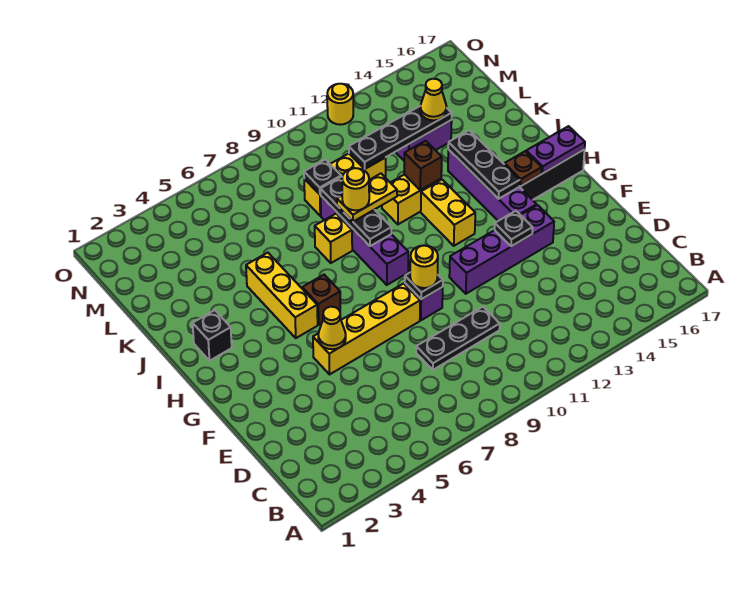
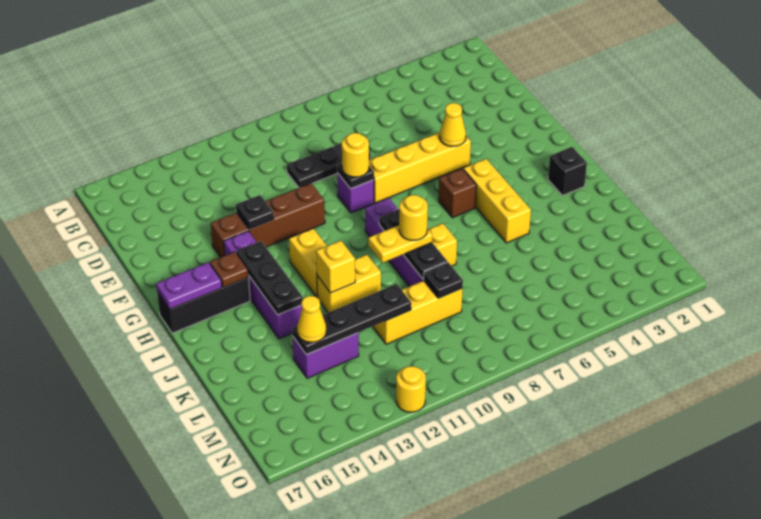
purple brick F11:F14 level 1 -> brown brick F11:F14 level 1
brown brick J12 level 2 -> yellow brick J12 level 2

